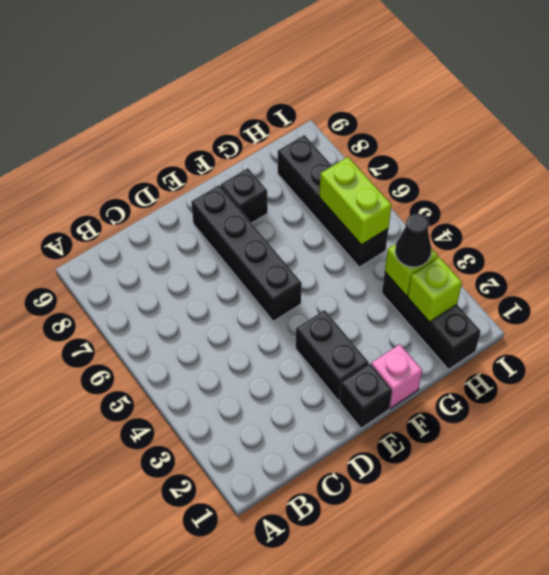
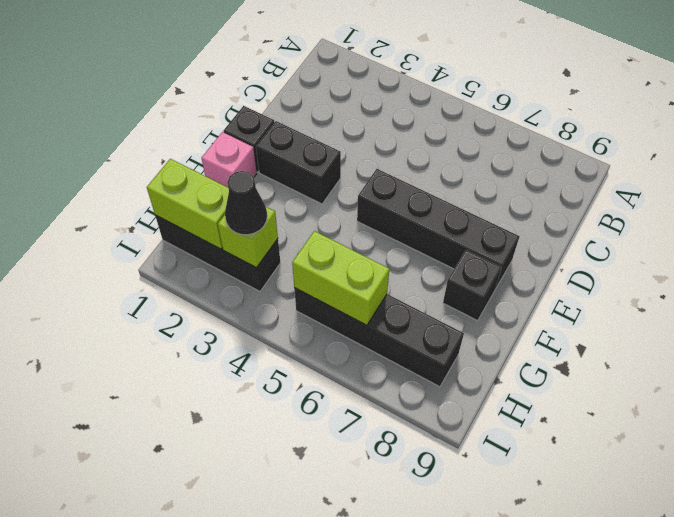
lime brick H2 level 2 -> lime brick H1:H2 level 2

